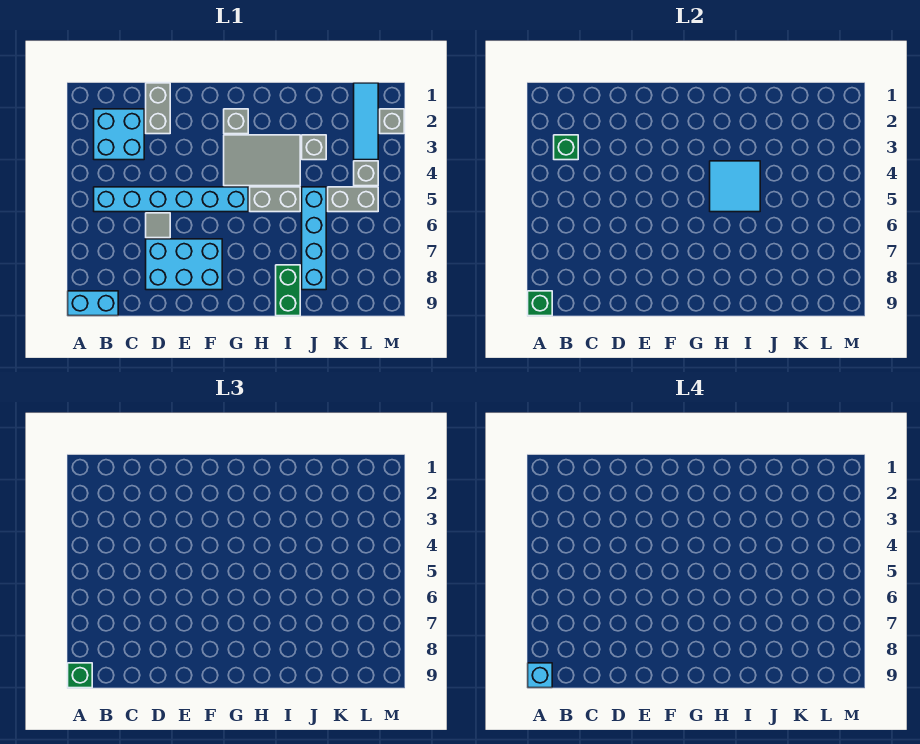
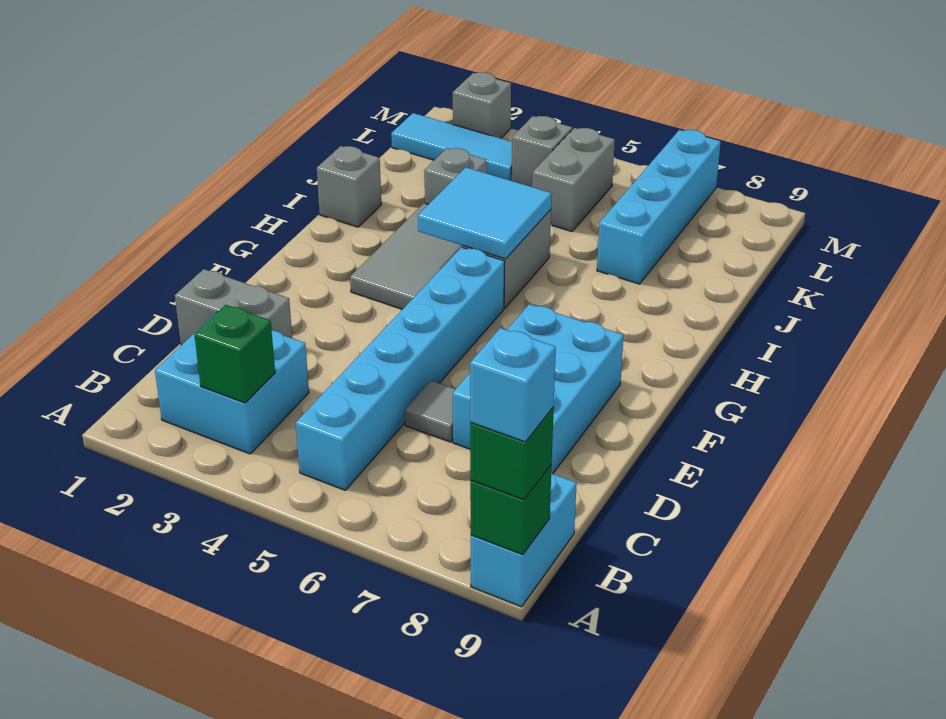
grey brick G2 level 1 -> grey brick I1 level 1
green brick I8:I9 level 1 -> none
cyan brick J5:J8 level 1 -> cyan brick J7:M7 level 1

